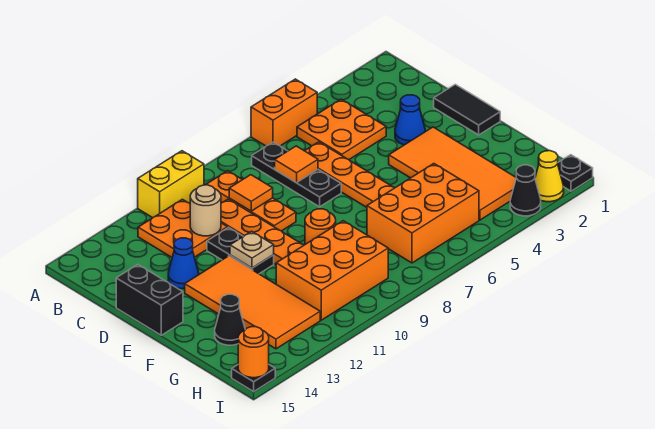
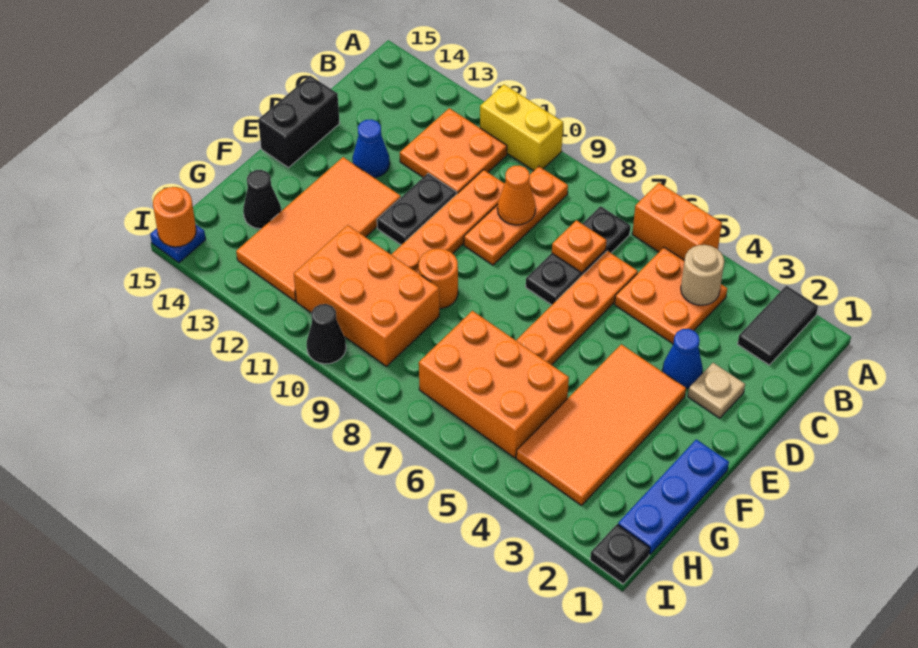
orange tile C7 level 2 -> orange plate C7 level 2
orange tile C9 level 2 -> orange cone C9 level 2
tan round brick C11 level 2 -> tan round brick B4 level 2
black tile D1:E1 level 1 -> black tile A2:B2 level 1
tan plate E11 level 2 -> tan plate D2 level 1
none -> blue plate F1:H1 level 1
yellow cone I2 level 1 -> none
black cone I3 level 1 -> black cone I10 level 1
black plate I15 level 1 -> blue plate I15 level 1

